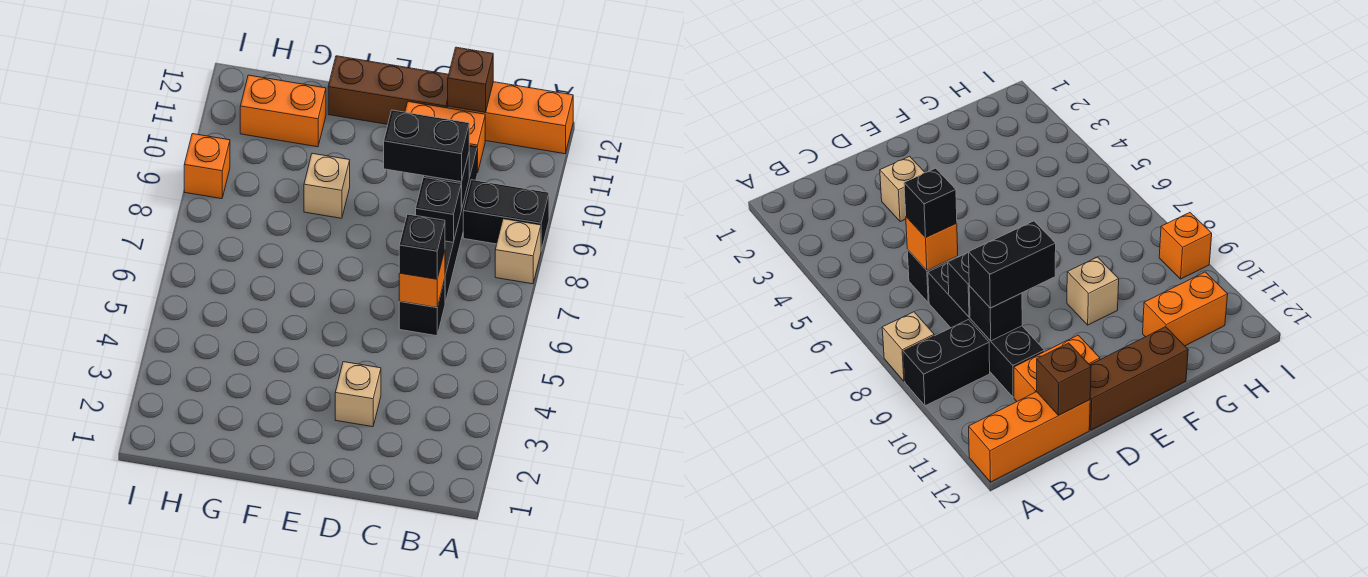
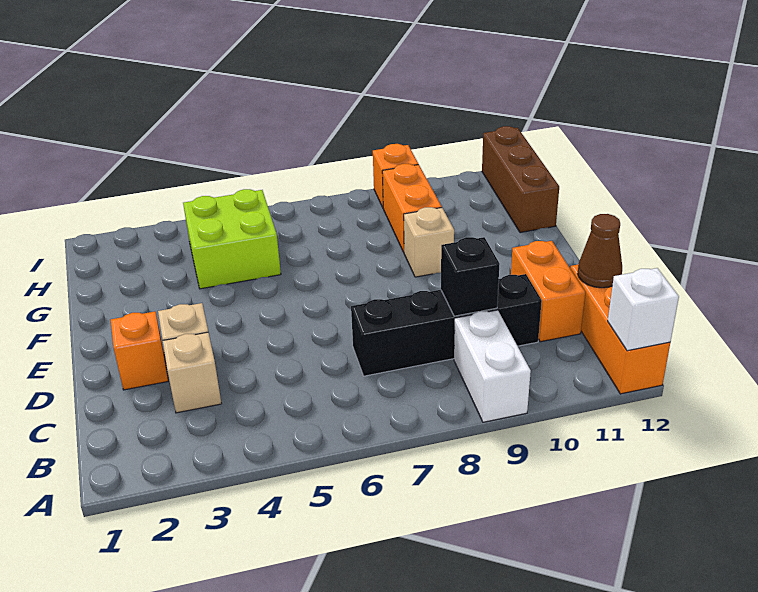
tan brick A8 level 1 -> tan brick C3 level 1
black brick A9:B9 level 1 -> white brick A9:B9 level 1
none -> white brick A12 level 2
black brick C6 level 1 -> none
orange brick C6 level 2 -> orange brick D2 level 1
black brick C6 level 3 -> none
black brick C8 level 2 -> none
black brick C9:D9 level 3 -> none
brown brick C12 level 2 -> brown cone C12 level 2
brown brick D12:F12 level 1 -> brown brick G12:I12 level 1
none -> lime brick G4:H5 level 1
orange brick G11:H11 level 1 -> orange brick G9:H9 level 1

